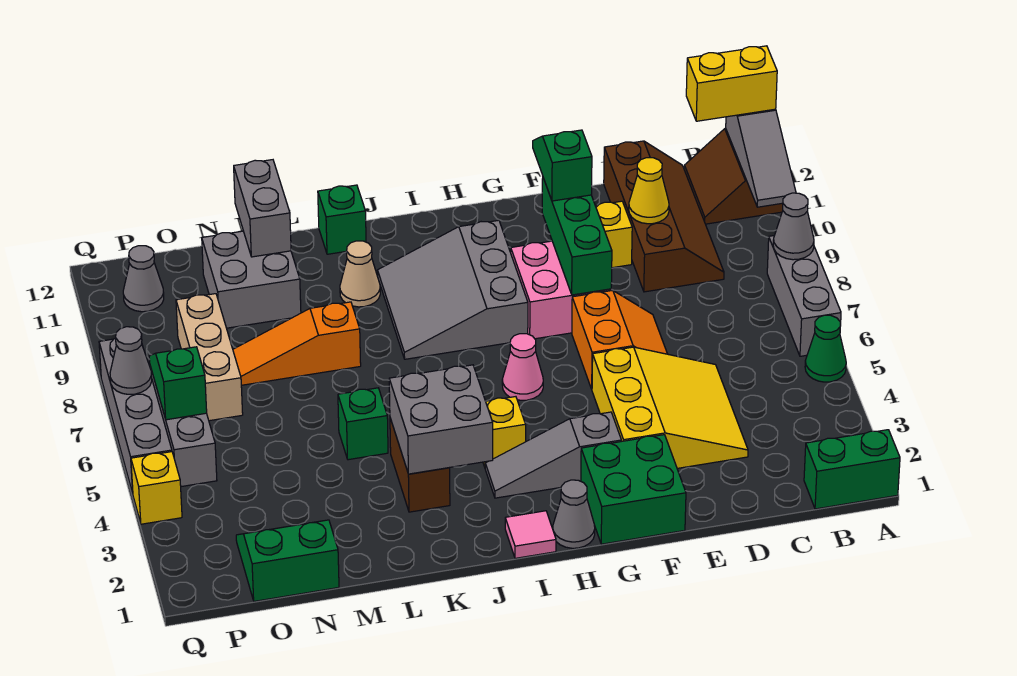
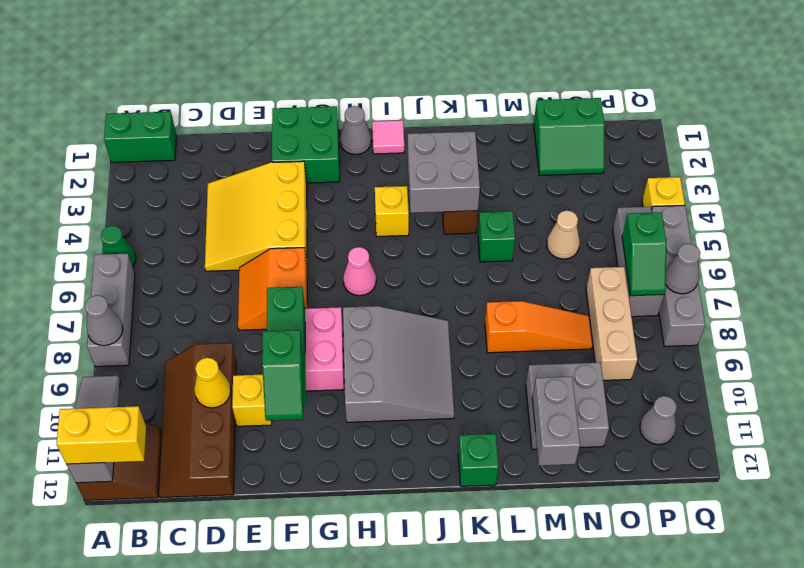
grey slope G3:I3 level 1 top G -> none
tan cone K10 level 1 -> tan cone N5 level 1

